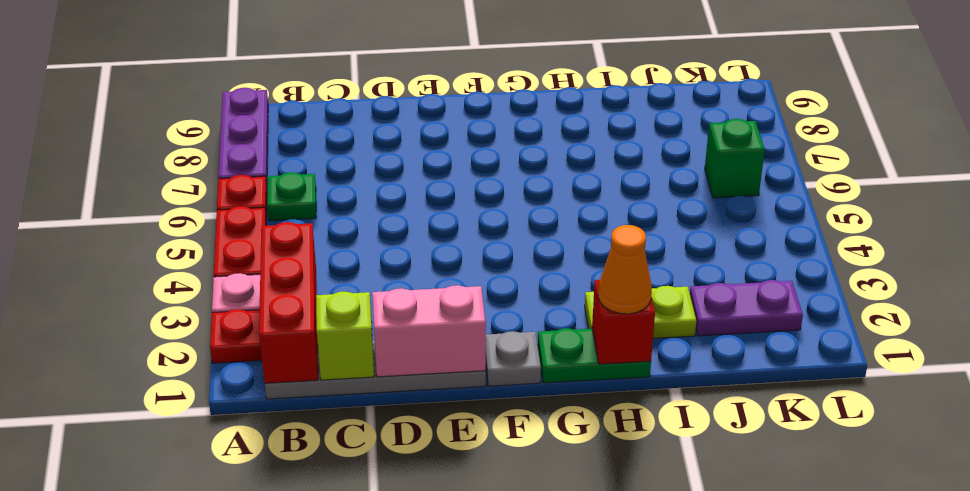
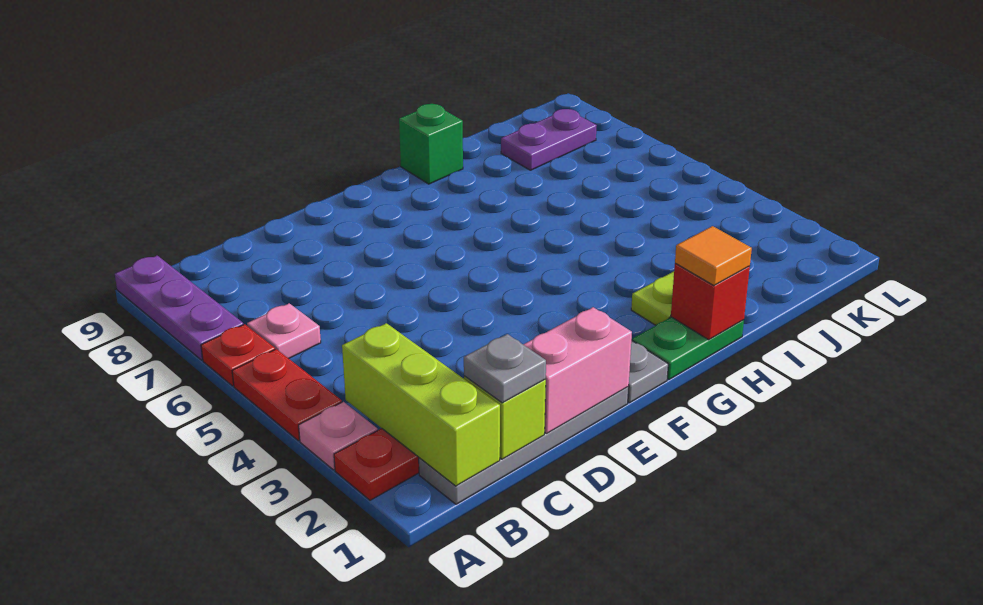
red brick B1:B3 level 2 -> lime brick B1:B3 level 2
green plate B6 level 1 -> pink plate B6 level 1
none -> grey plate C1 level 3
orange cone H1 level 3 -> orange tile H1 level 3
purple plate J2:K2 level 1 -> purple plate J8:K8 level 1
green brick K6 level 1 -> green brick H9 level 1

